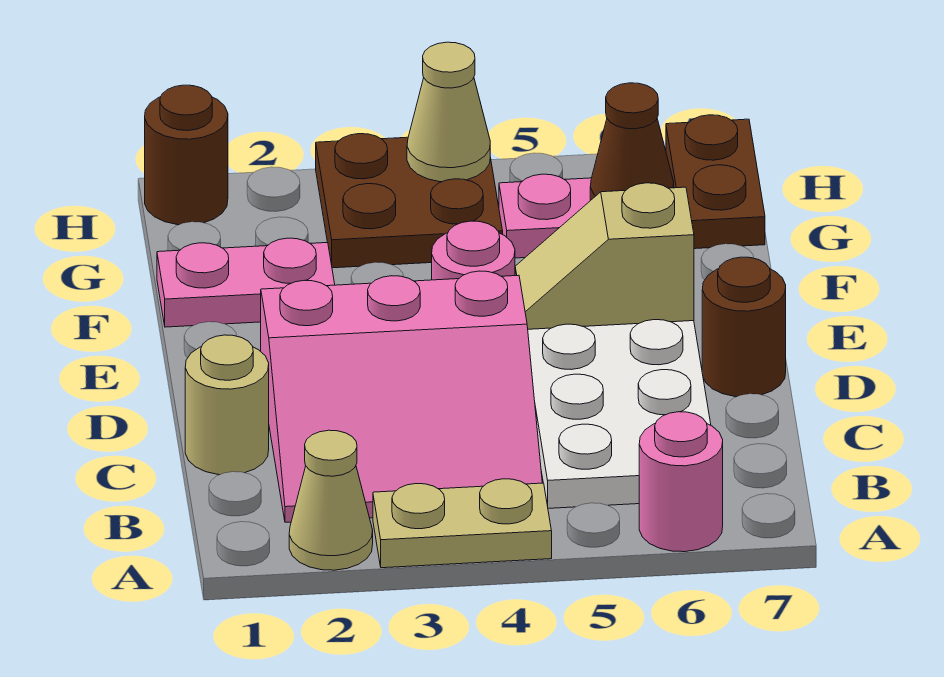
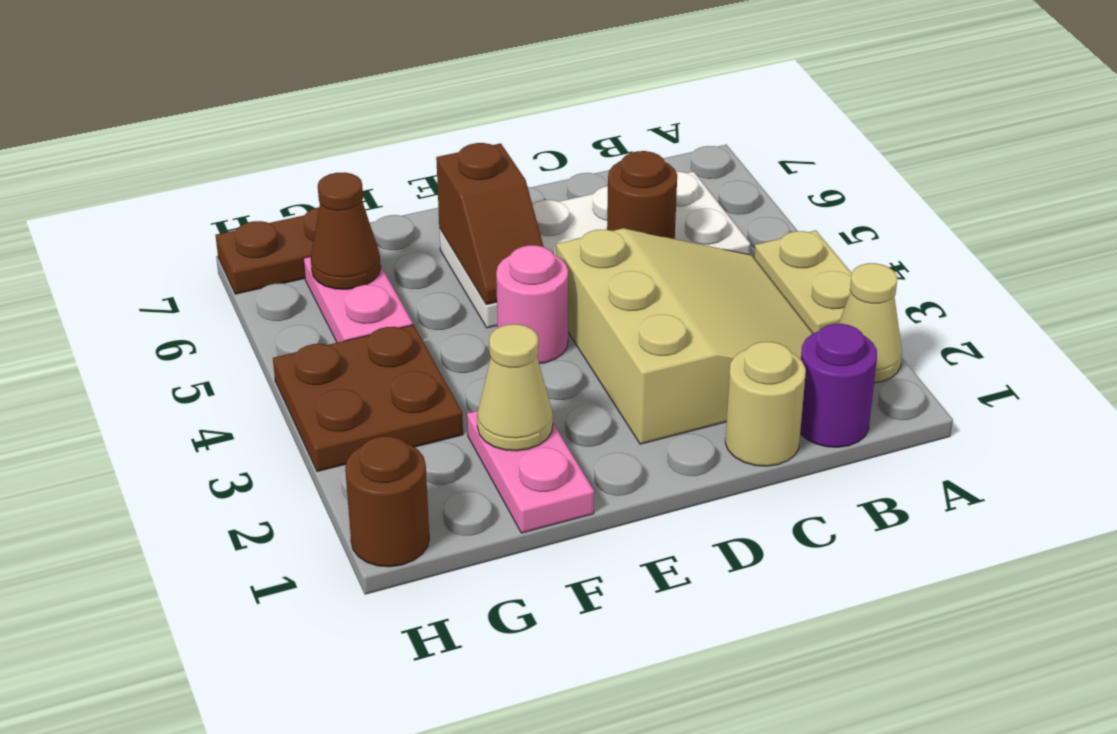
pink round brick A6 level 1 -> none
none -> purple round brick B1 level 1
pink slope B2:D4 level 1 top D -> tan slope B2:D4 level 1 top D
brown round brick D7 level 1 -> brown round brick C5 level 2
tan slope E5:E6 level 2 top 6 -> brown slope E5:E6 level 2 top 6
tan cone H4 level 2 -> tan cone F2 level 2

